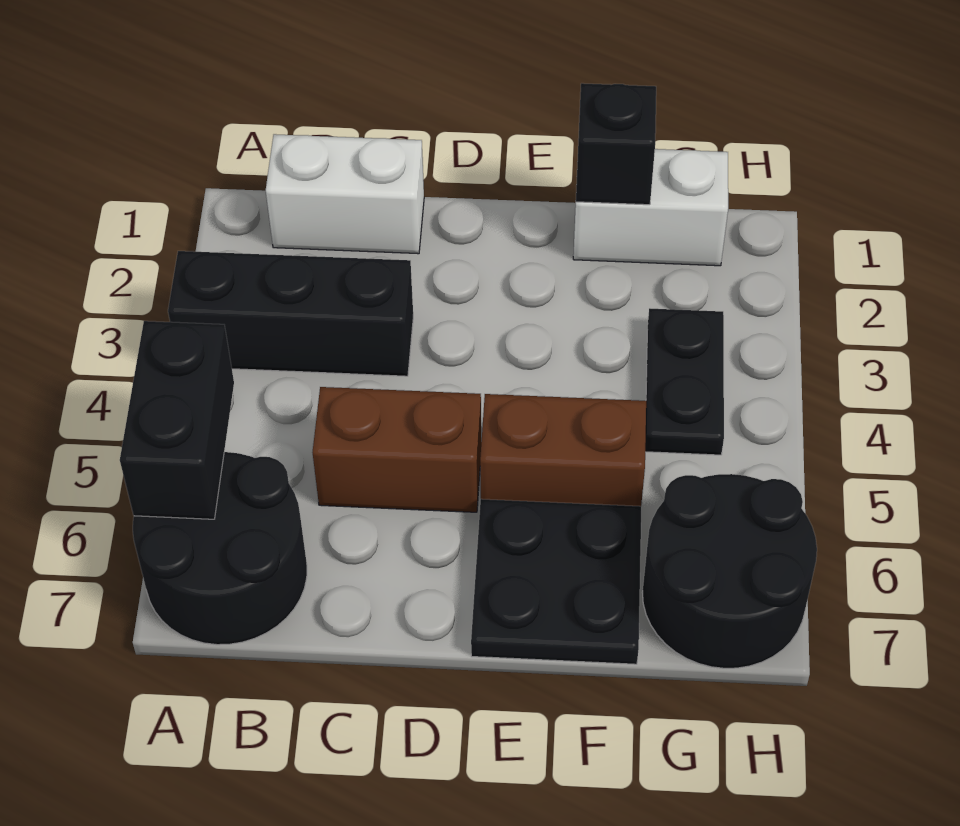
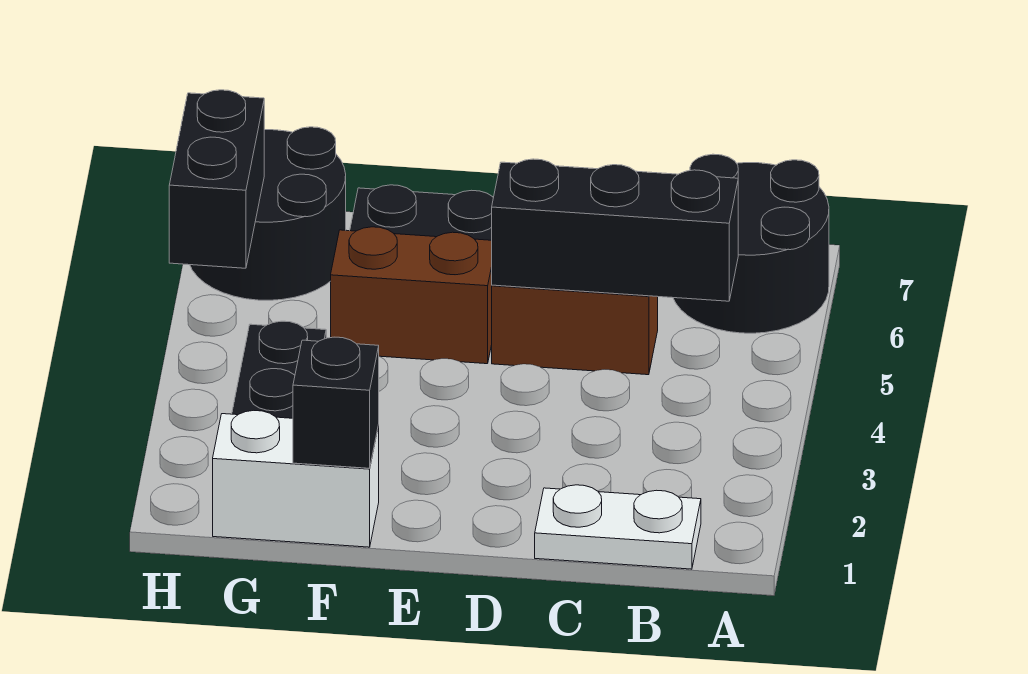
black brick A3:C3 level 1 -> black brick B5:D5 level 2
black brick A5:A6 level 2 -> black brick H5:H6 level 2
white brick B1:C1 level 1 -> white plate B1:C1 level 1

